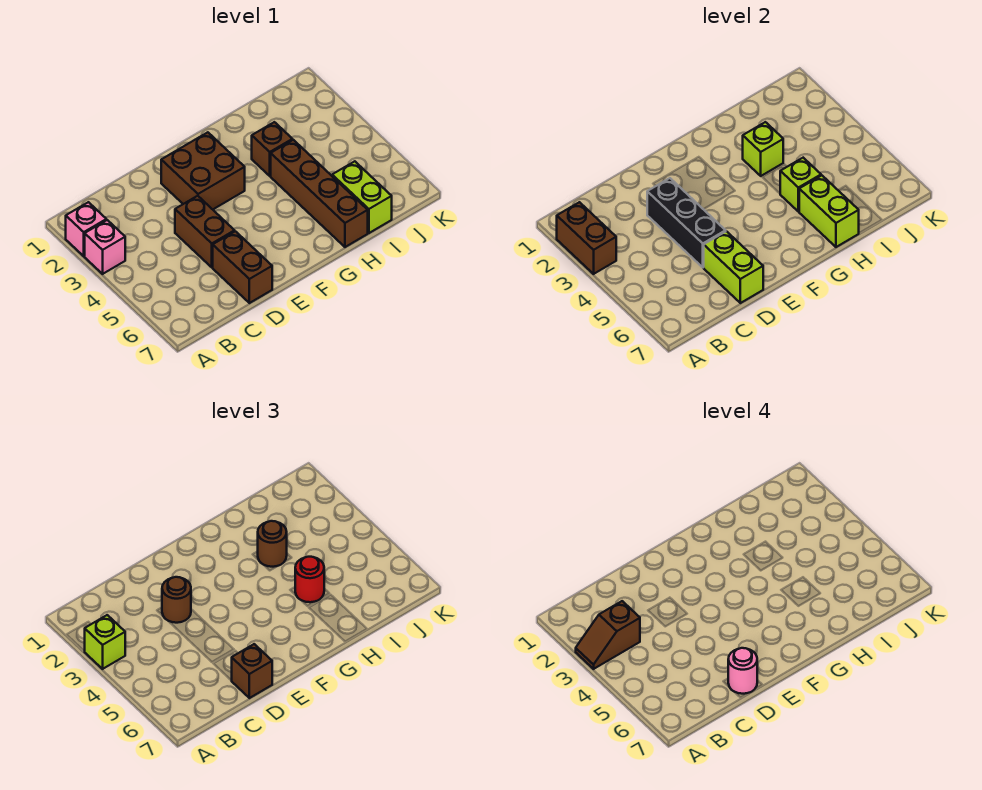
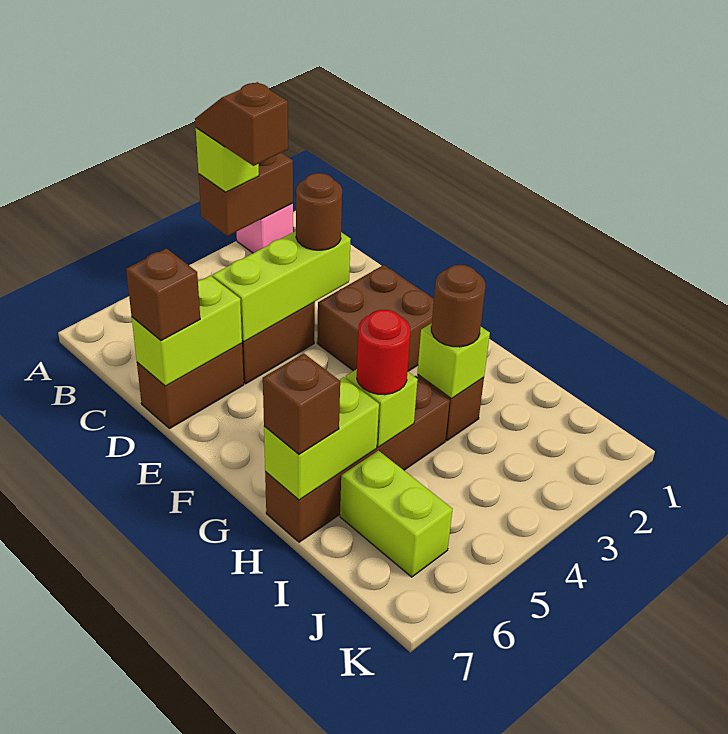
pink brick A3 level 1 -> none
black brick D3:D5 level 2 -> lime brick D3:D5 level 2
pink round brick D7 level 4 -> none
none -> brown brick H7 level 3
lime brick I6:I7 level 1 -> lime brick I6:J6 level 1

